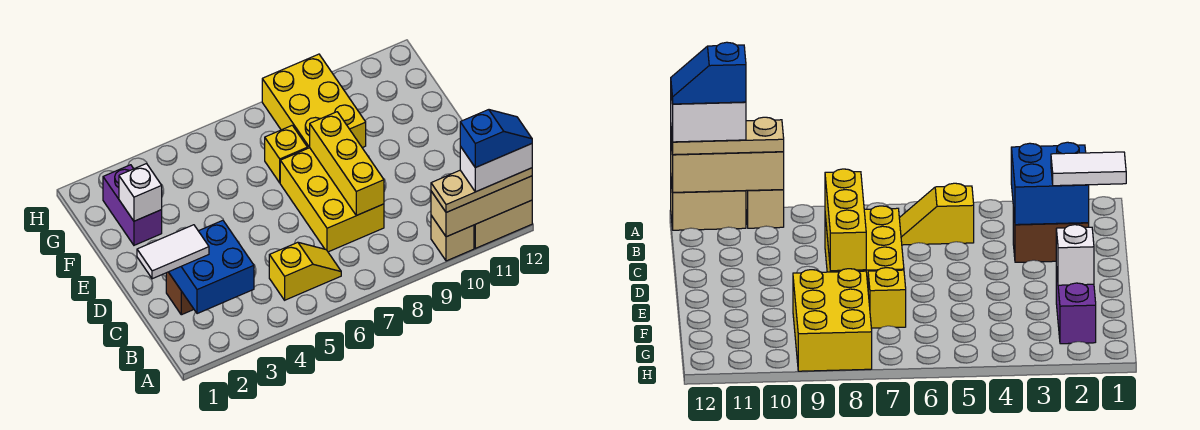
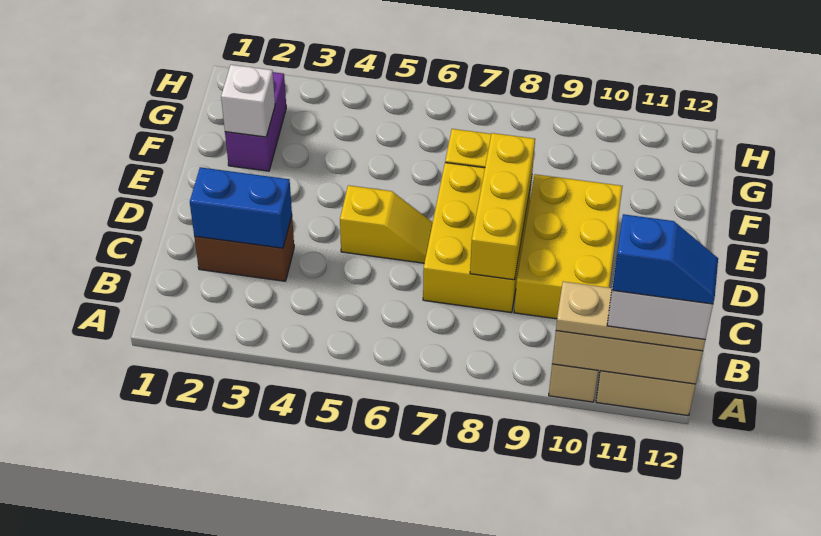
blue brick B2:C3 level 2 -> blue brick C2:C3 level 2
yellow slope B5:B6 level 1 top 5 -> yellow slope D5:D6 level 1 top 5
white tile C1:C2 level 3 -> none
yellow brick F8:H9 level 1 -> yellow brick C9:E10 level 1

